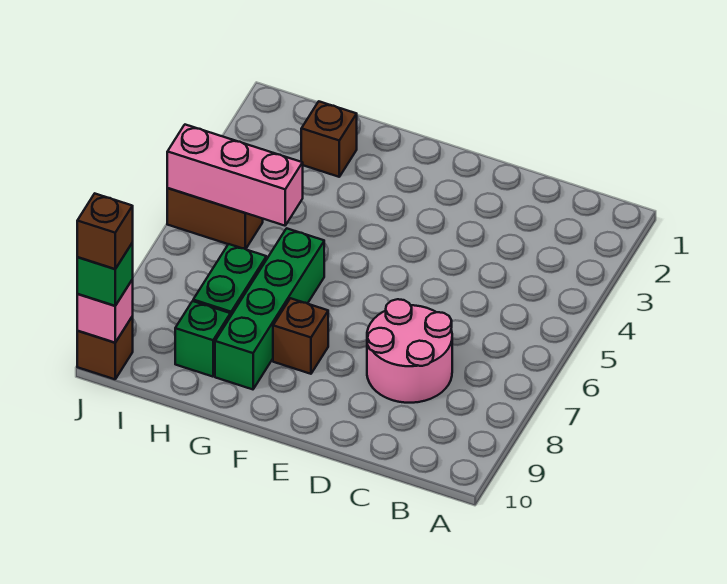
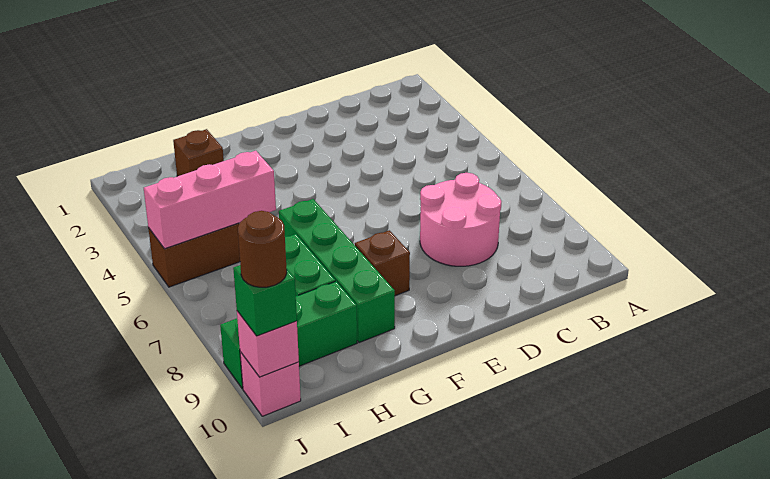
green brick H9 level 1 -> green brick H9:J9 level 1
brown brick J10 level 1 -> pink brick J10 level 1
brown brick J10 level 4 -> brown round brick J10 level 4

